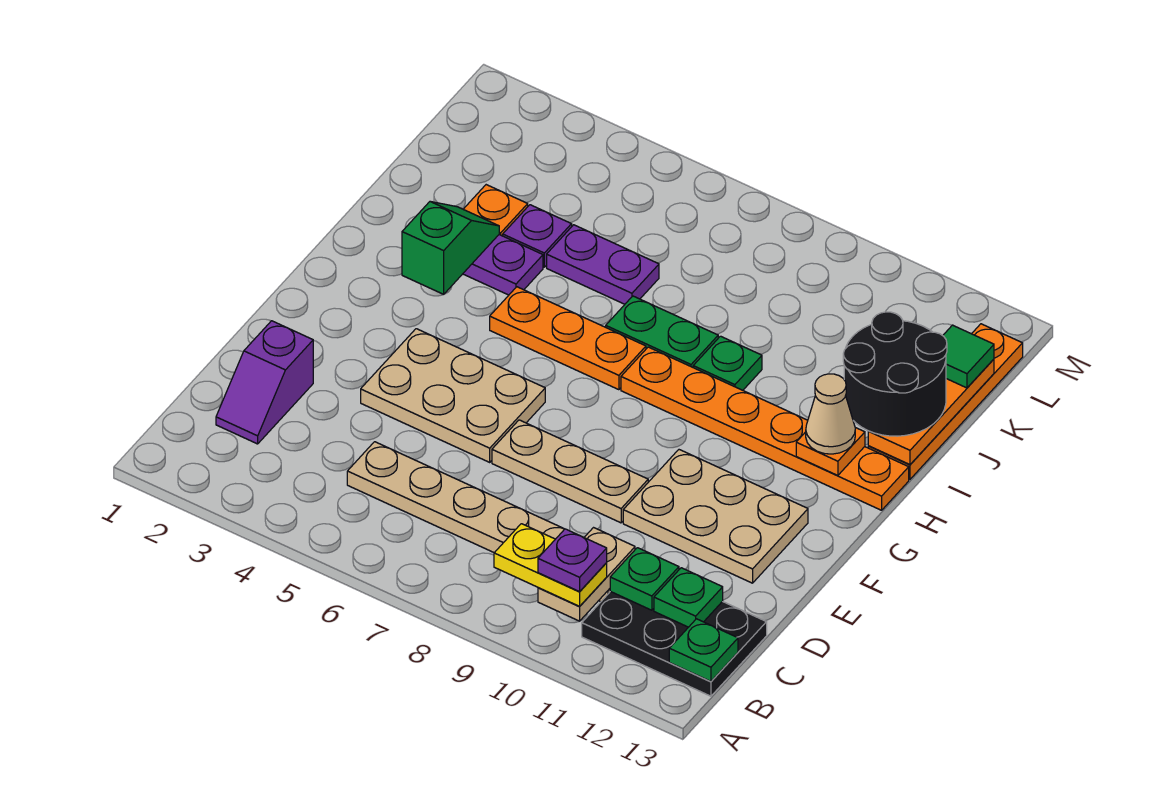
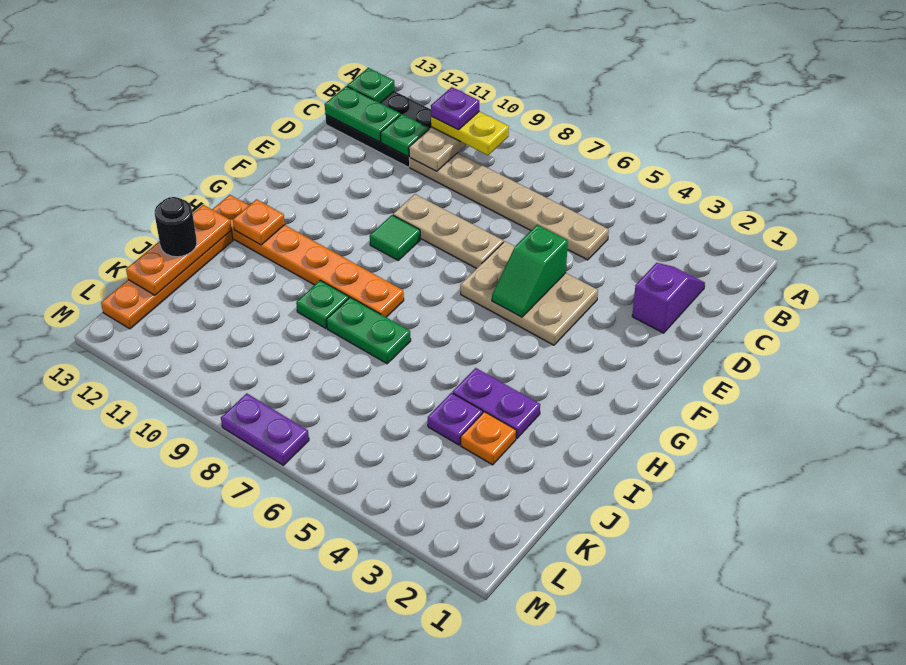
green plate C12 level 2 -> green plate C12:C13 level 2
tan plate E10:F12 level 1 -> none
green slope H3:I3 level 2 top H -> green slope E5:F5 level 2 top E
orange plate H5:H7 level 1 -> none
tan cone H12 level 3 -> none
black round brick I12:J13 level 3 -> black round brick J13 level 3
purple plate J5:J6 level 1 -> purple plate M7:M8 level 1
green tile K13 level 3 -> green tile F9 level 1

